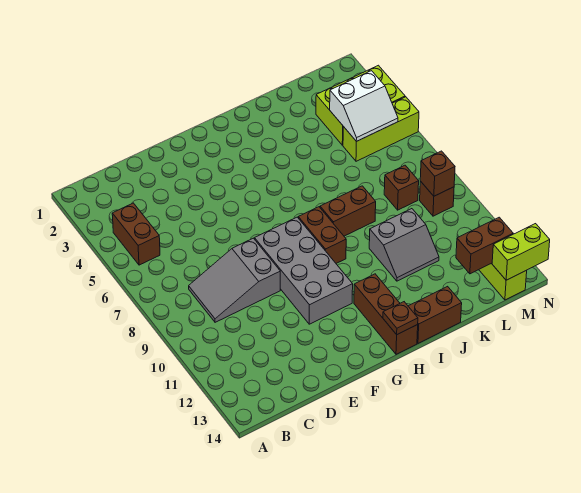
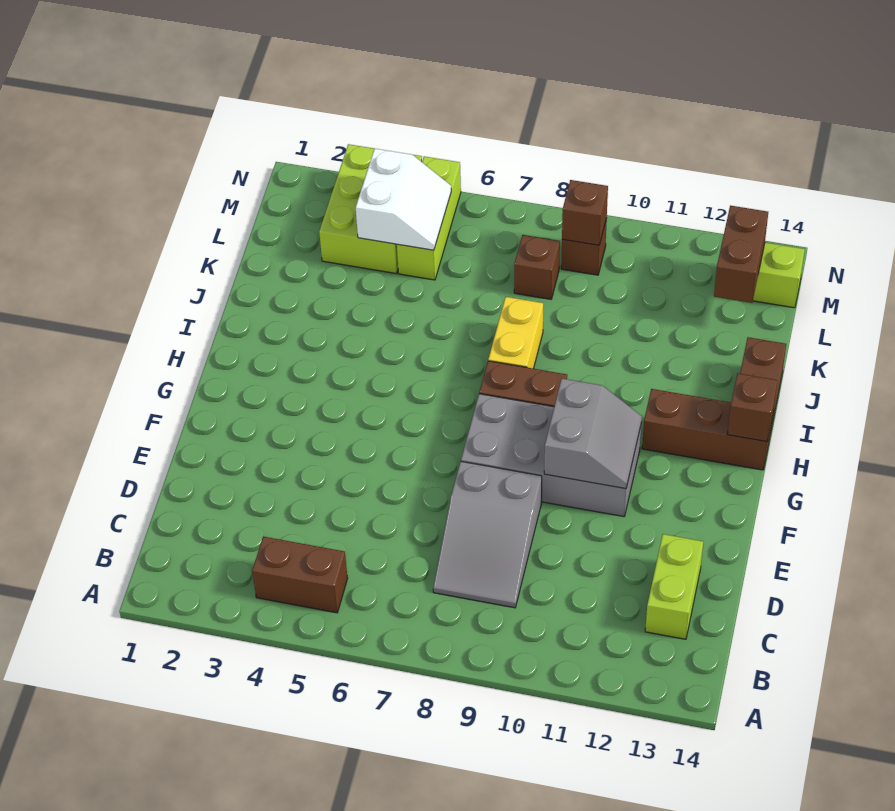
brown plate H14 level 2 -> brown brick H14 level 2
brown brick I8:J8 level 1 -> yellow brick I8:J8 level 1
grey slope J10:K11 level 1 top 10 -> grey slope F10:G11 level 2 top 10
lime brick M14:N14 level 2 -> lime brick C13:D13 level 1

